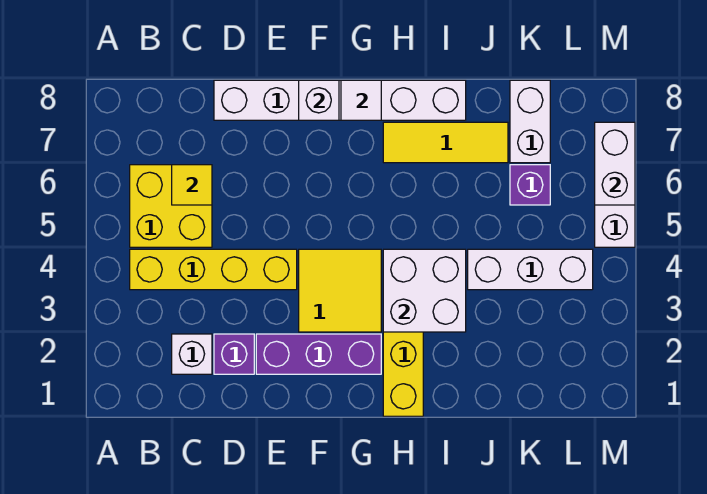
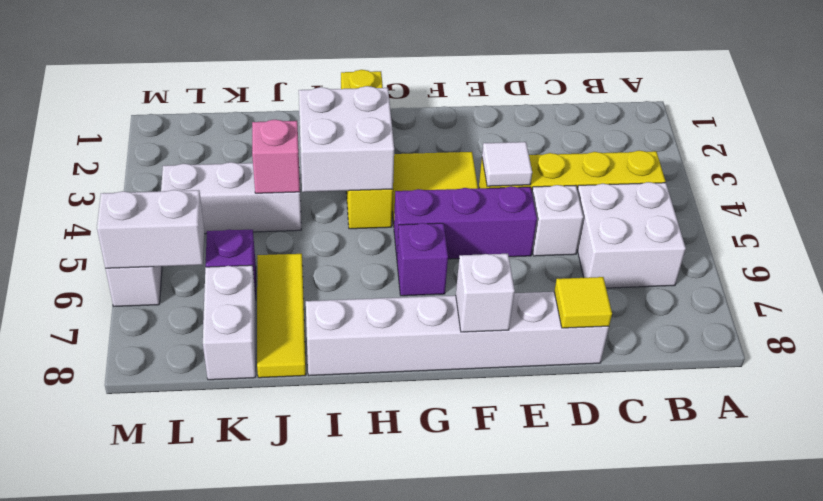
yellow brick B5:C6 level 1 -> white brick B5:C6 level 1
white brick C2 level 1 -> white brick D5 level 1
yellow tile C6 level 2 -> yellow tile D8 level 2
purple brick D2 level 1 -> purple brick G6 level 1
purple brick E2:G2 level 1 -> purple brick E5:G5 level 1
white tile G8 level 2 -> white tile E4 level 2
yellow tile H7:J7 level 1 -> yellow tile J6:J8 level 1
none -> pink brick J4 level 2
white brick M6:M7 level 2 -> white brick L6:M6 level 2

